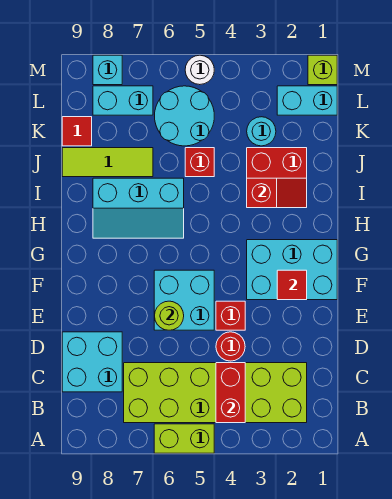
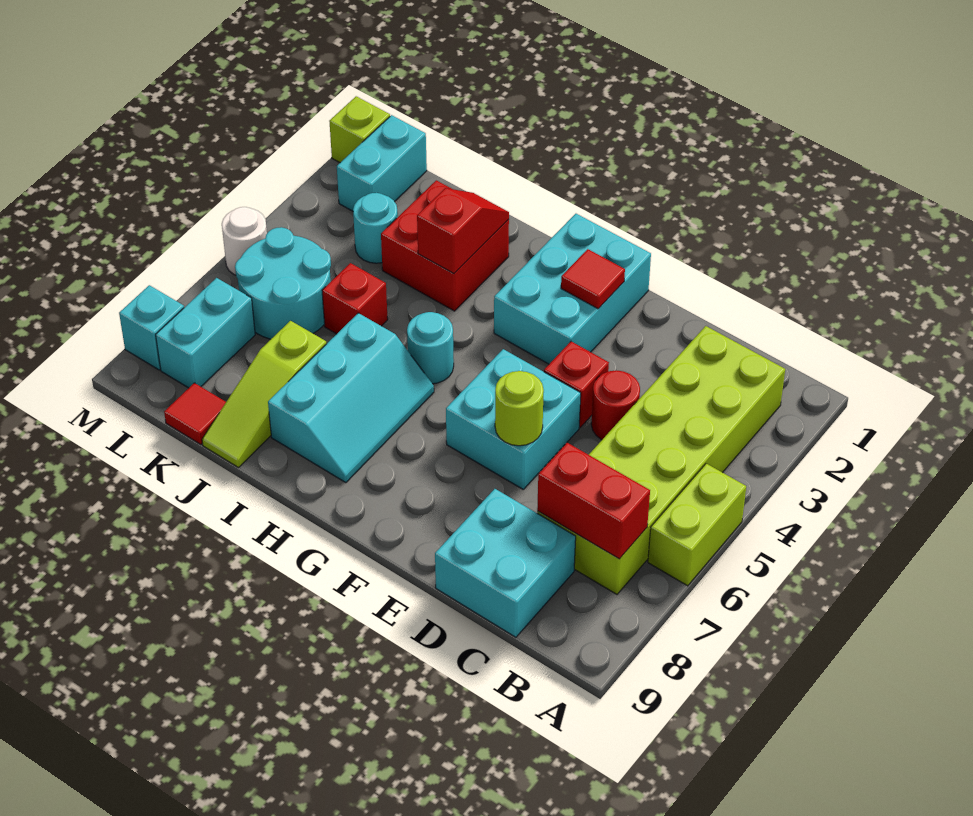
red brick B4:C4 level 2 -> red brick B7:C7 level 2
none -> cyan round brick H5 level 1
lime tile J7:J9 level 1 -> lime slope J7:J9 level 1 top 7

